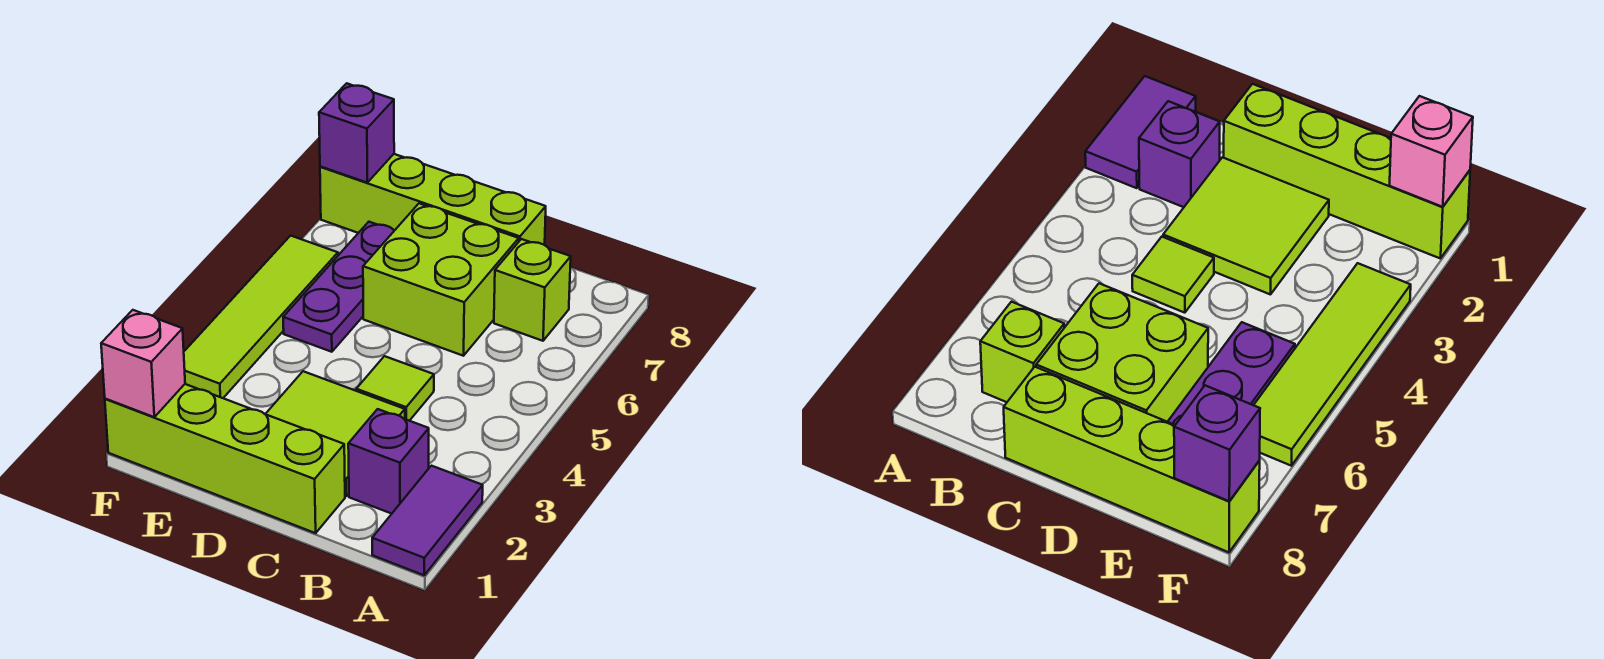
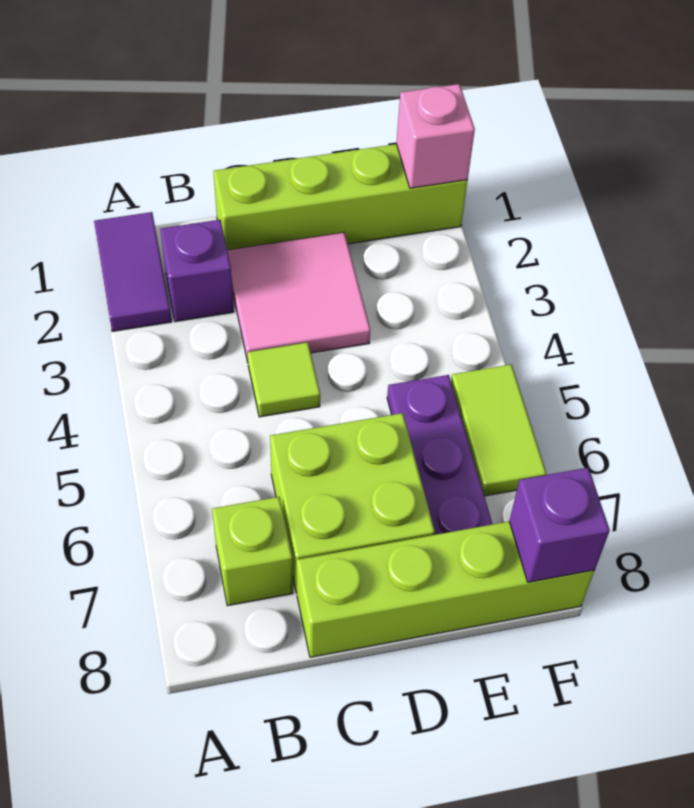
lime tile C2:D3 level 1 -> pink tile C2:D3 level 1
lime tile F3:F6 level 1 -> lime tile F5:F6 level 1

